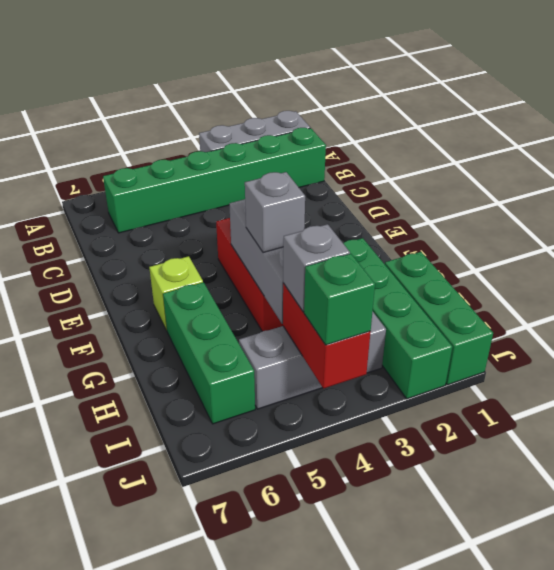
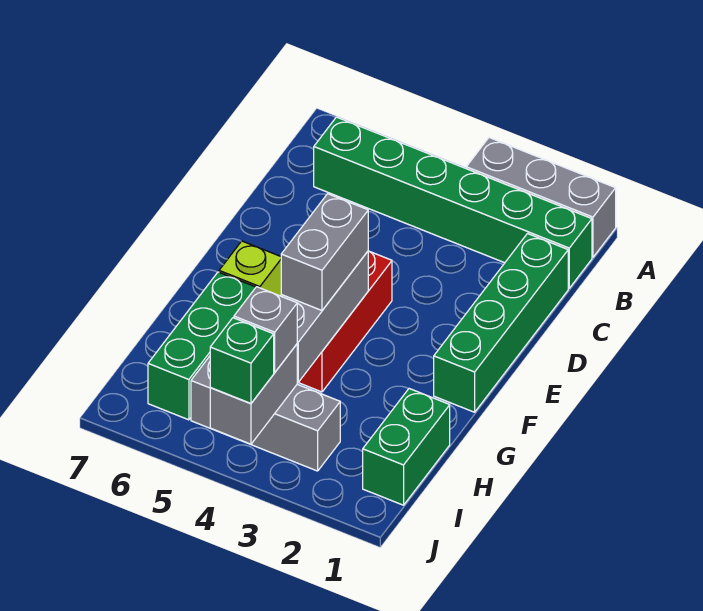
green brick G2:J2 level 1 -> green brick C1:F1 level 1
grey brick G4 level 3 -> grey brick F4:G4 level 3
green brick H1:J1 level 1 -> green brick H1:I1 level 1
red brick I4:J4 level 2 -> grey brick I4:J4 level 2

